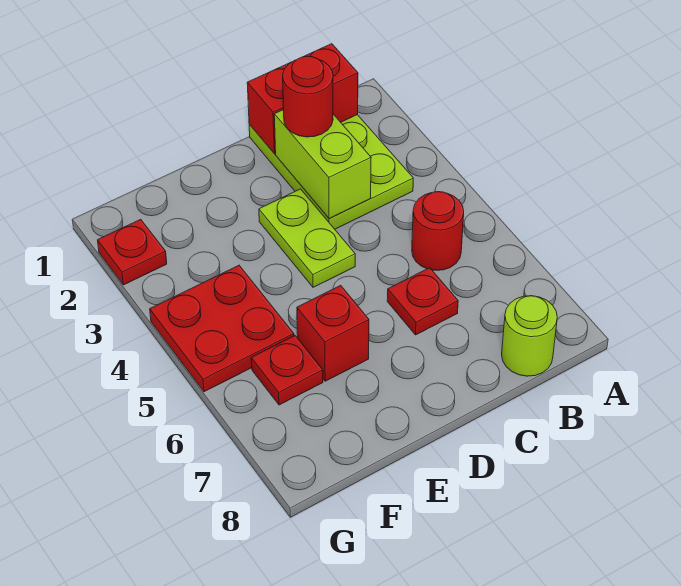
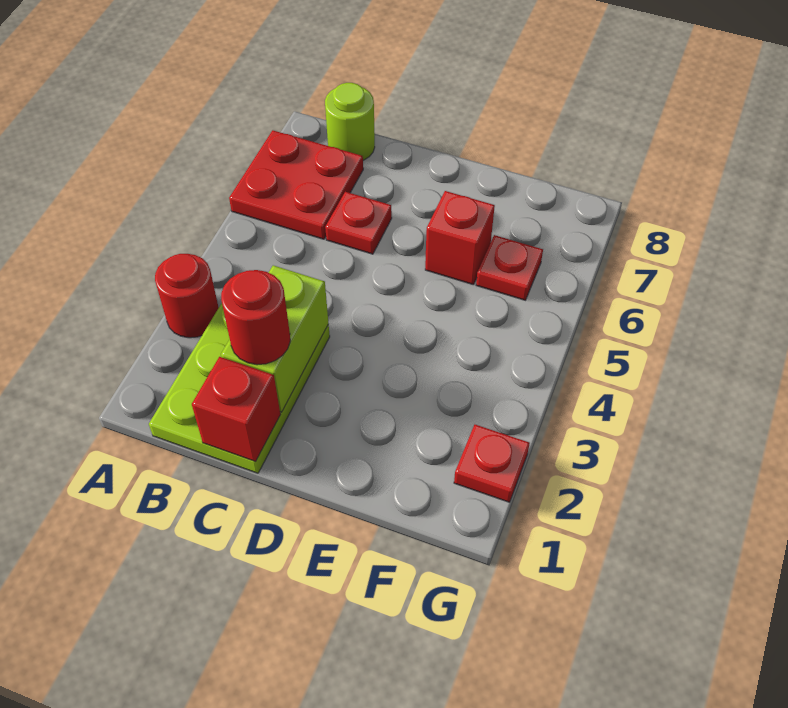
red brick B1:C1 level 2 -> red brick C1 level 2
red round brick B5 level 1 -> red round brick A3 level 1
lime plate D3:D4 level 1 -> none
red plate F4:G5 level 1 -> red plate A6:B7 level 1

